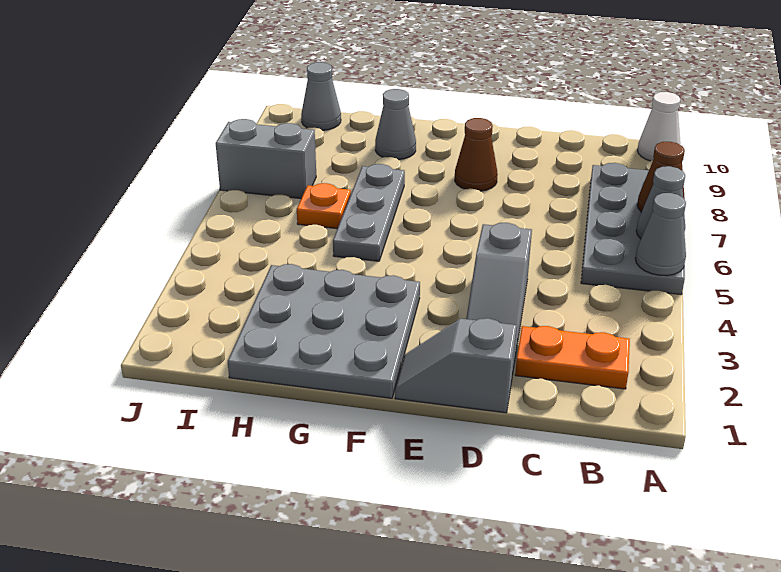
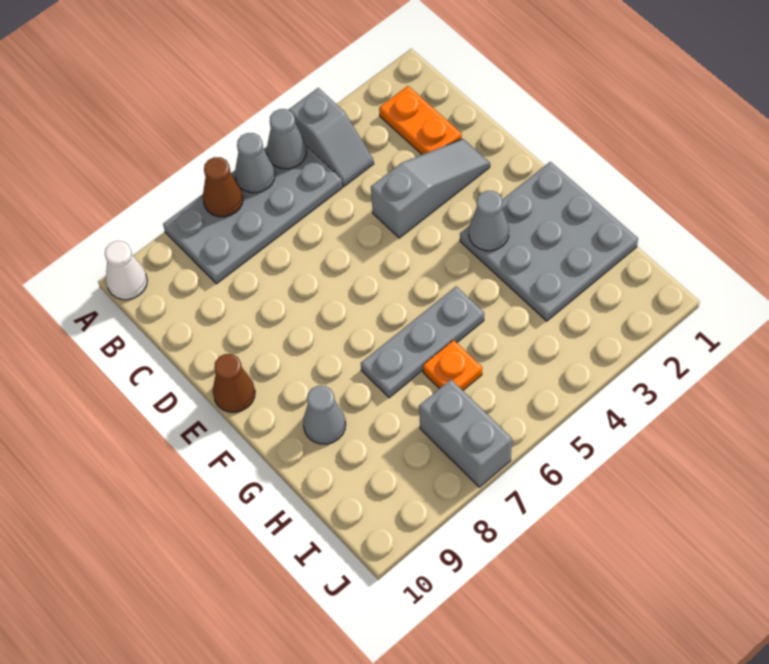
grey slope D1:E1 level 1 top D -> grey slope A4:B4 level 1 top A
brown cone E8 level 1 -> brown cone E10 level 1
grey cone I10 level 1 -> grey cone F3 level 2

